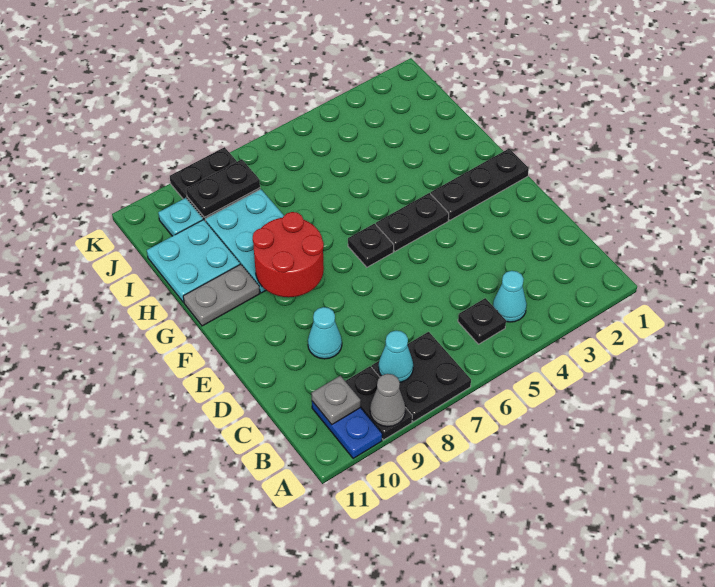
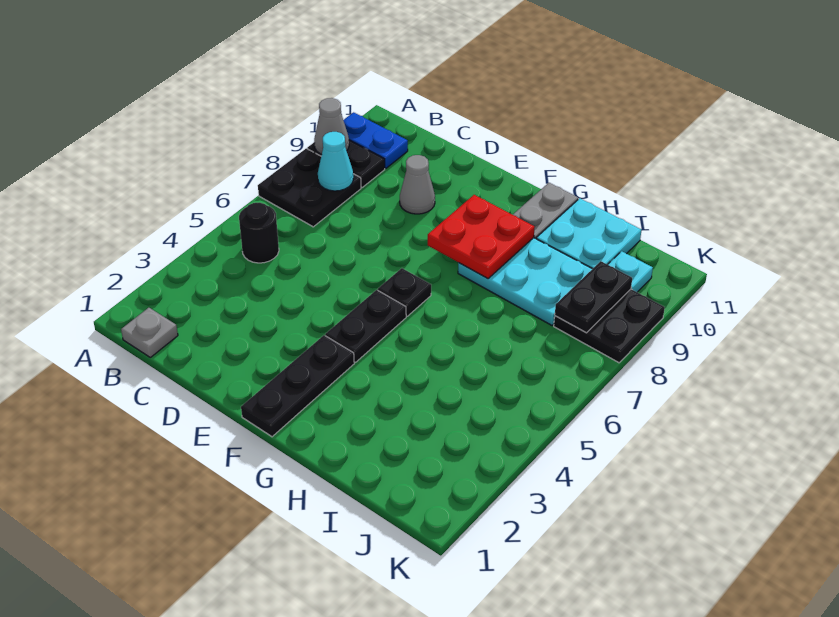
cyan cone B4 level 1 -> none
black plate B5 level 1 -> black round brick B5 level 1
grey plate B10 level 2 -> grey plate B1 level 1
cyan cone D9 level 1 -> grey cone D9 level 1
red round brick F8:G9 level 2 -> red plate F8:G9 level 2

